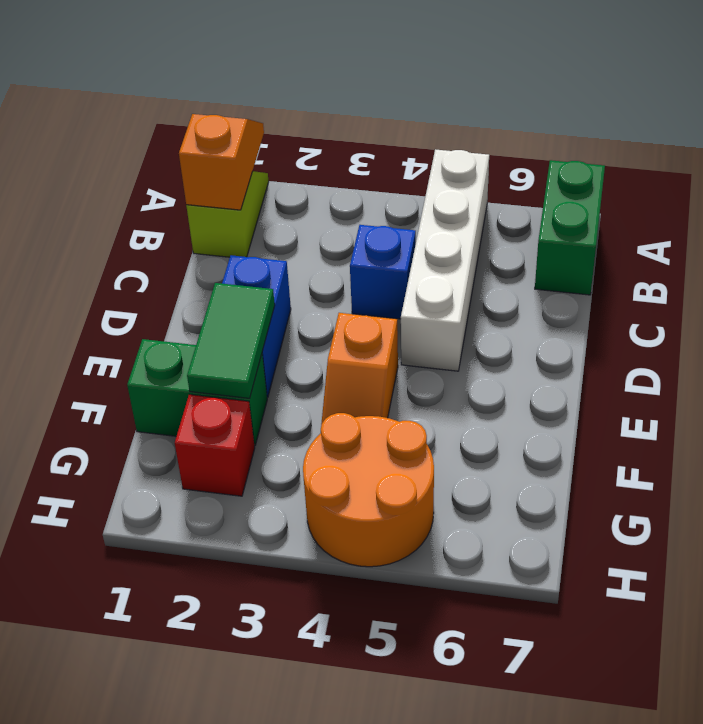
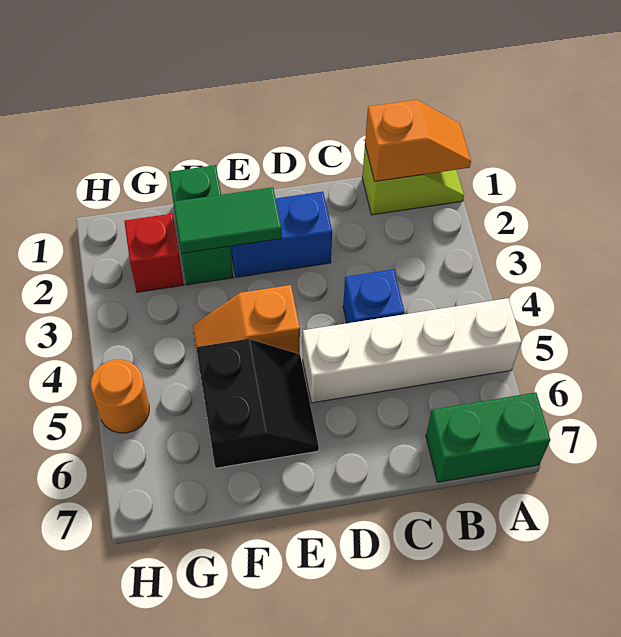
none -> black slope E5:F6 level 1 top F
orange round brick G4:H5 level 1 -> orange round brick H5 level 1

